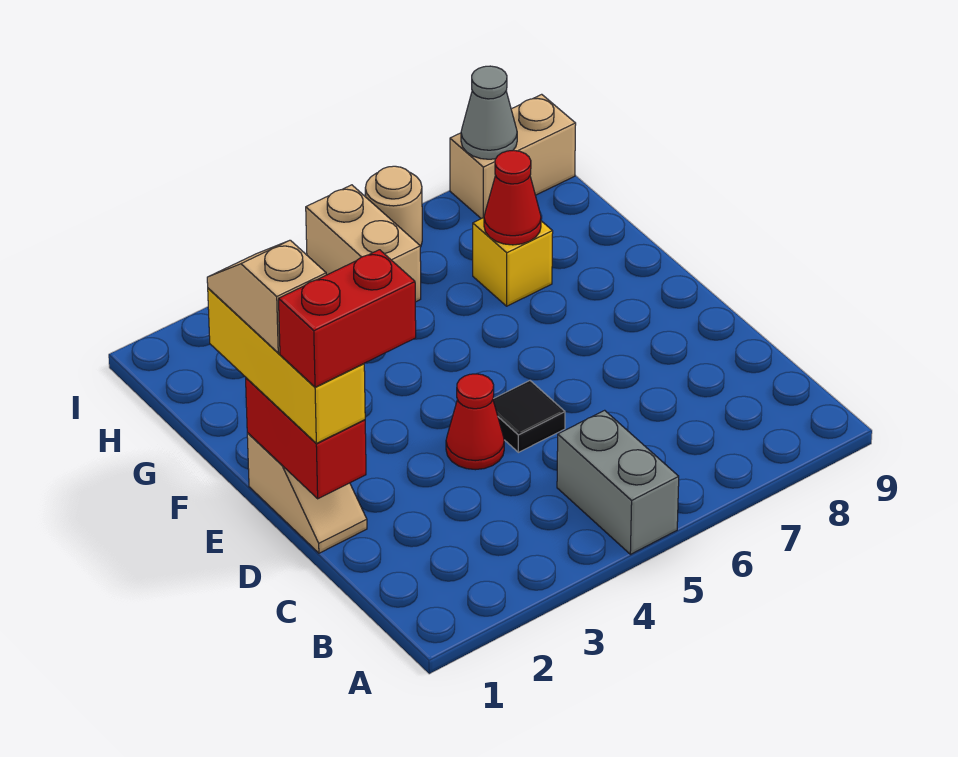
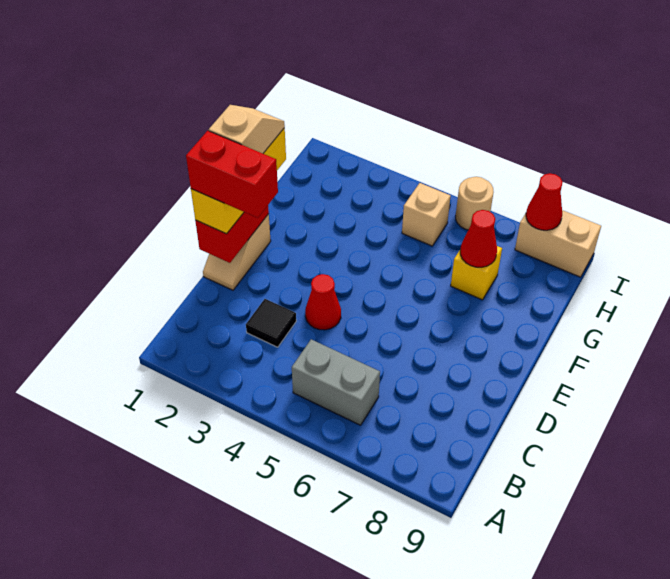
grey brick A5:B5 level 1 -> grey brick B5:B6 level 1
black tile D5 level 1 -> black tile C3 level 1
tan brick H5:I5 level 1 -> tan brick H5 level 1
grey cone I8 level 2 -> red cone I8 level 2

